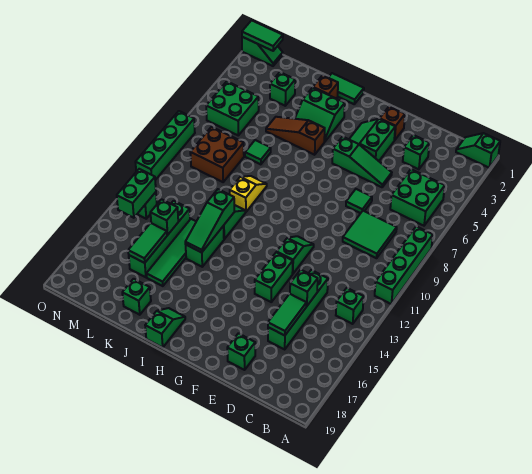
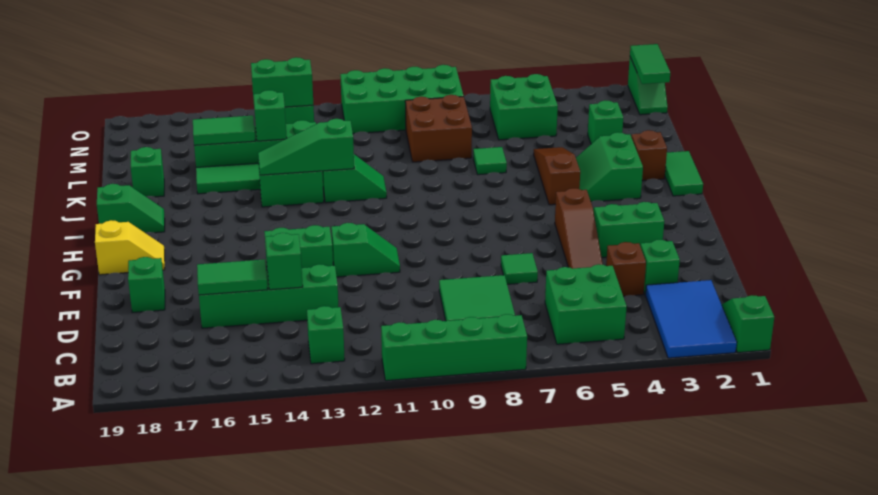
none -> blue tile A2:C3 level 1
green slope E5:G5 level 1 top G -> brown slope E5:G5 level 1 top G
brown brick F2 level 1 -> brown brick D4 level 1
yellow slope J9:J10 level 1 top 10 -> yellow slope G18:G19 level 1 top 19
green brick O8:O11 level 1 -> green brick N8:O11 level 1

